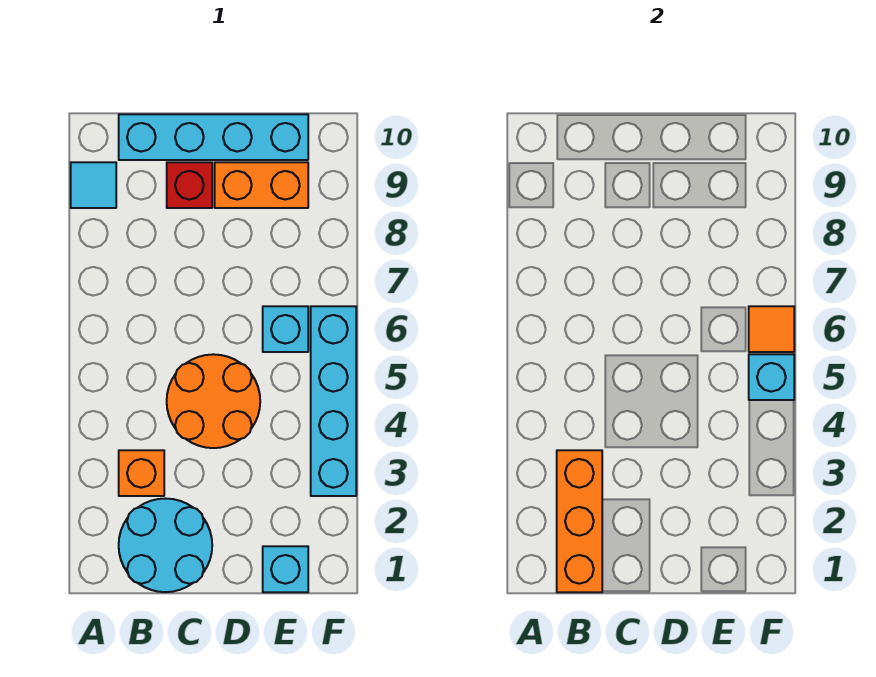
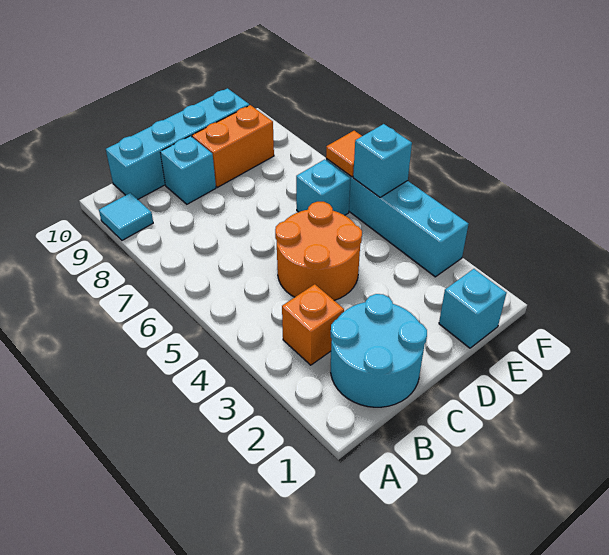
orange brick B1:B3 level 2 -> none
red brick C9 level 1 -> cyan brick C9 level 1

